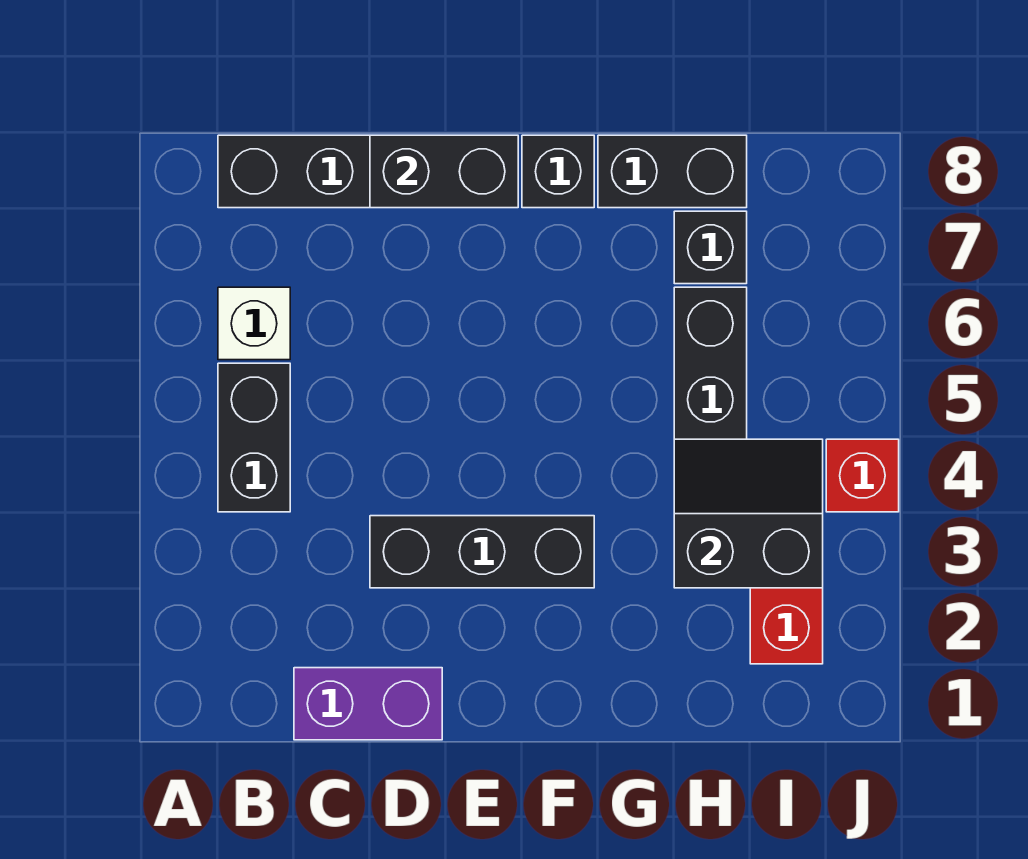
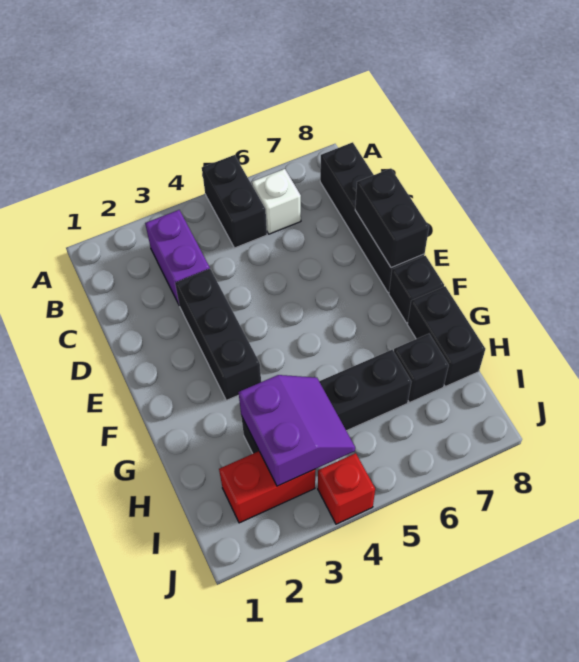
black brick B4:B5 level 1 -> black brick A5:B5 level 1
purple brick C1:D1 level 1 -> purple brick B3:C3 level 1
black slope H3:I4 level 2 top 3 -> purple slope H3:I4 level 2 top 3

